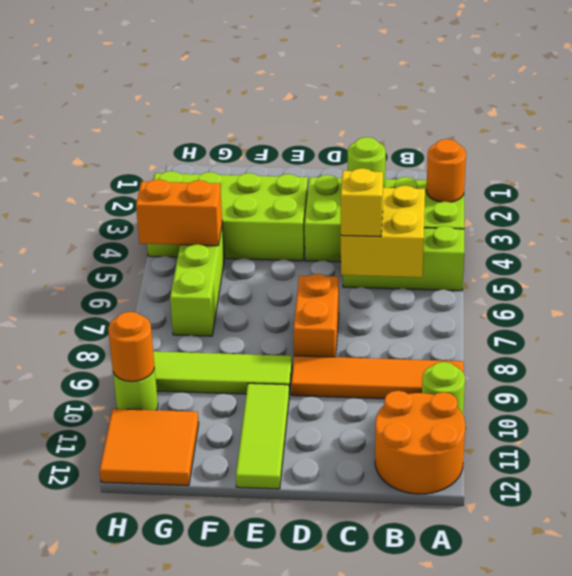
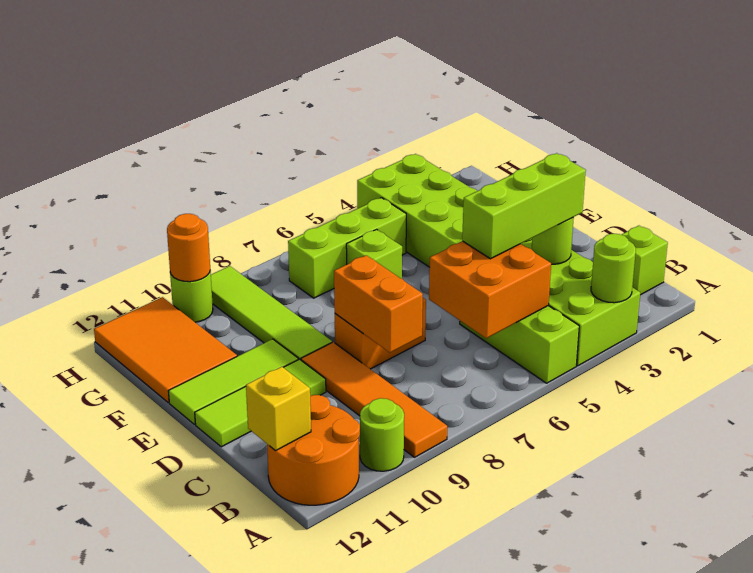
orange round brick A3 level 2 -> lime round brick A3 level 2
none -> lime brick B1 level 1
yellow brick B5:C6 level 2 -> orange brick B5:C6 level 2
none -> lime brick C3:C5 level 3
yellow brick C6 level 3 -> yellow brick B12 level 2
none -> lime tile D10:D12 level 1
none -> lime brick F6 level 1
orange brick G5:H5 level 2 -> orange brick C8:D8 level 2
orange tile G11:H12 level 1 -> orange tile F11:H12 level 1

